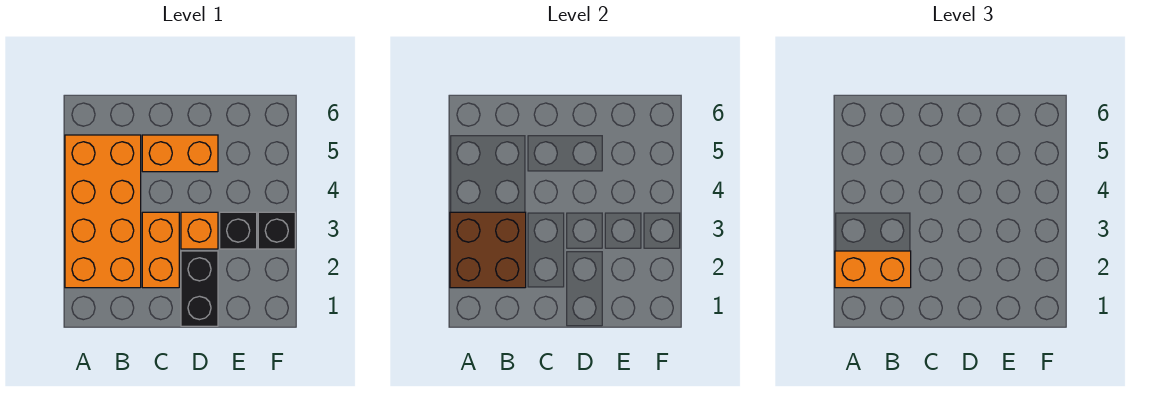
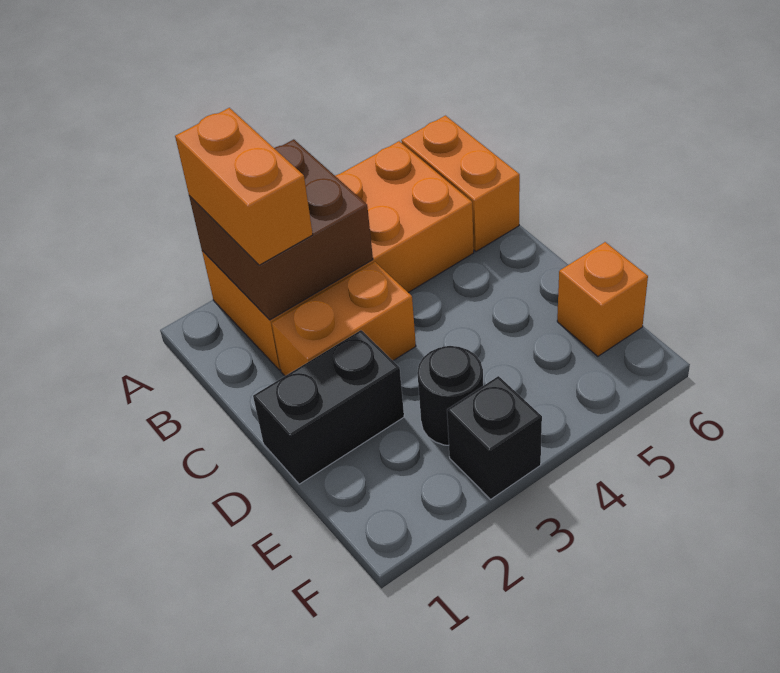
orange brick C5:D5 level 1 -> orange brick A6:B6 level 1
orange brick D3 level 1 -> orange brick E6 level 1
black brick E3 level 1 -> black round brick E3 level 1

